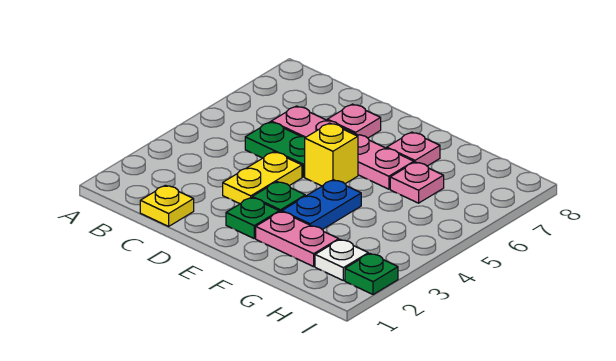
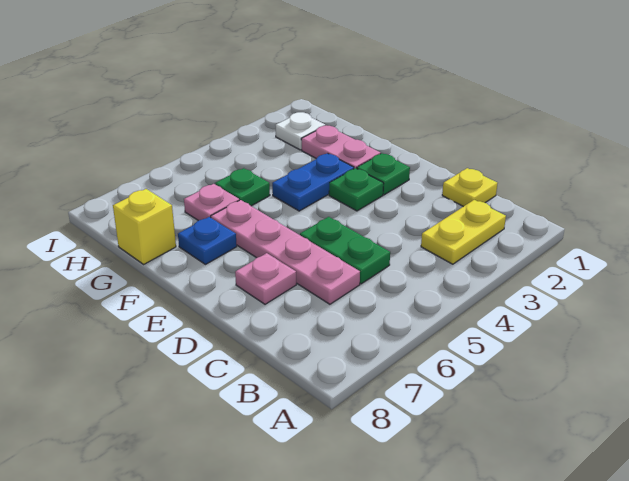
yellow plate D3:D4 level 1 -> yellow plate B2:B3 level 1
yellow brick E5 level 1 -> yellow brick G8 level 1
pink plate F7 level 1 -> blue plate F7 level 1
green plate I2 level 1 -> green plate G5 level 1

